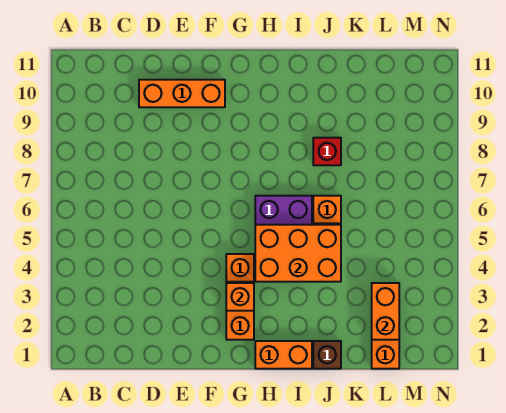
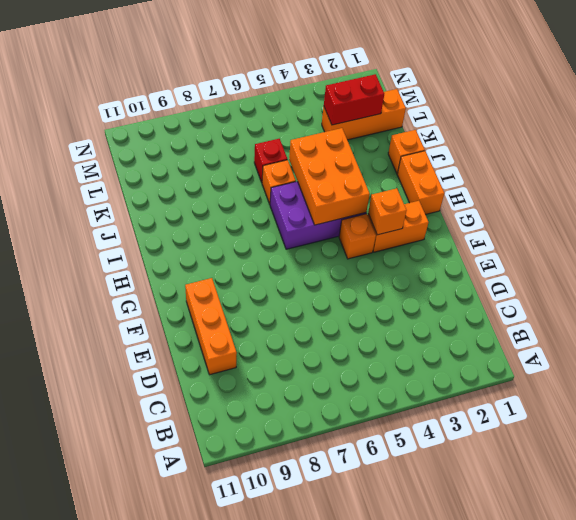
brown brick J1 level 1 -> orange brick J1 level 1
red brick J8 level 1 -> red brick K6 level 1
orange brick L2:L3 level 2 -> red brick L2:L3 level 2

